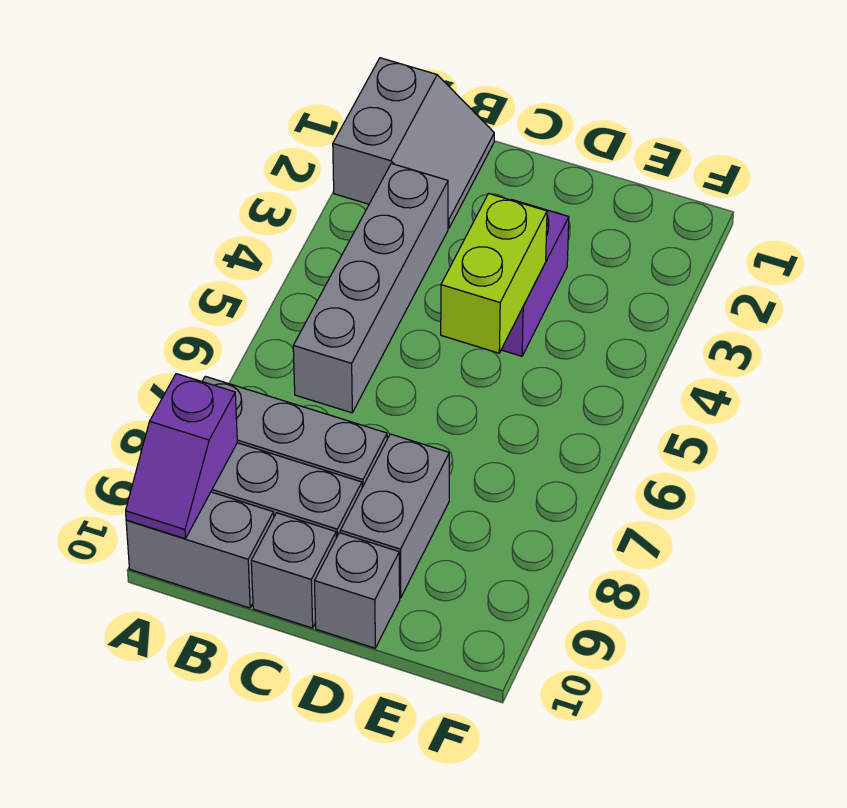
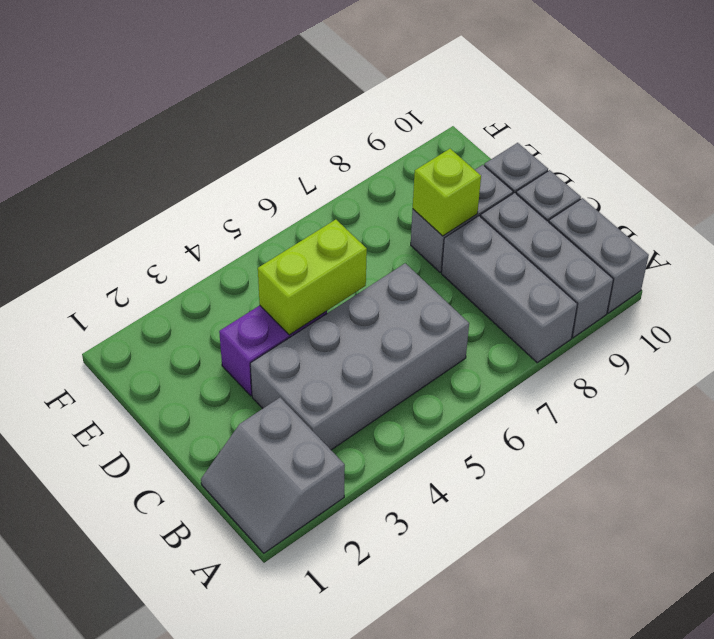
grey slope A1:B2 level 1 top A -> grey slope A1:B2 level 1 top 2
purple slope A9:A10 level 2 top 9 -> none
grey brick B3:B6 level 1 -> grey brick B3:C6 level 1
none -> lime brick D8 level 2

